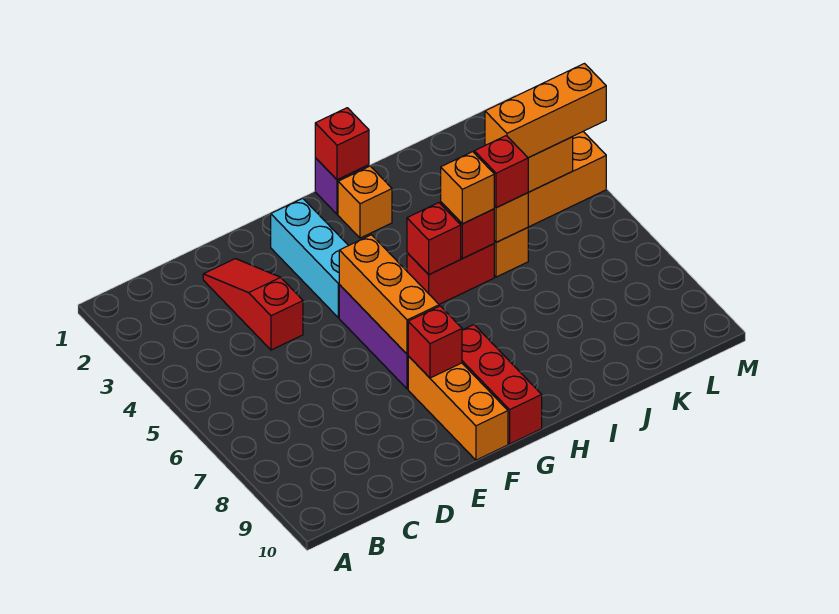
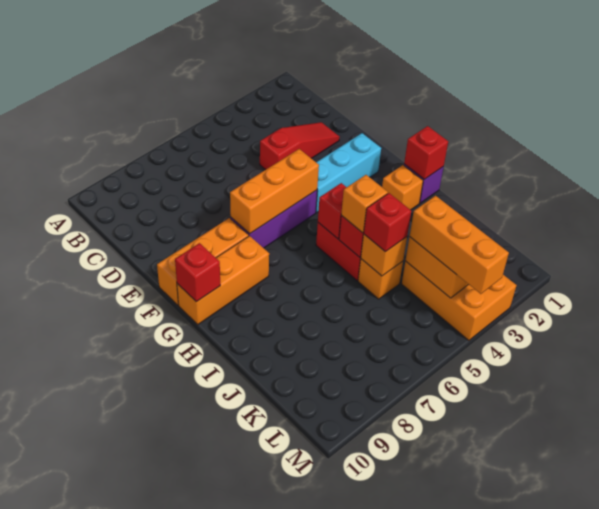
red brick F8 level 2 -> red brick G10 level 2
red brick G8:G10 level 1 -> orange brick G8:G10 level 1

